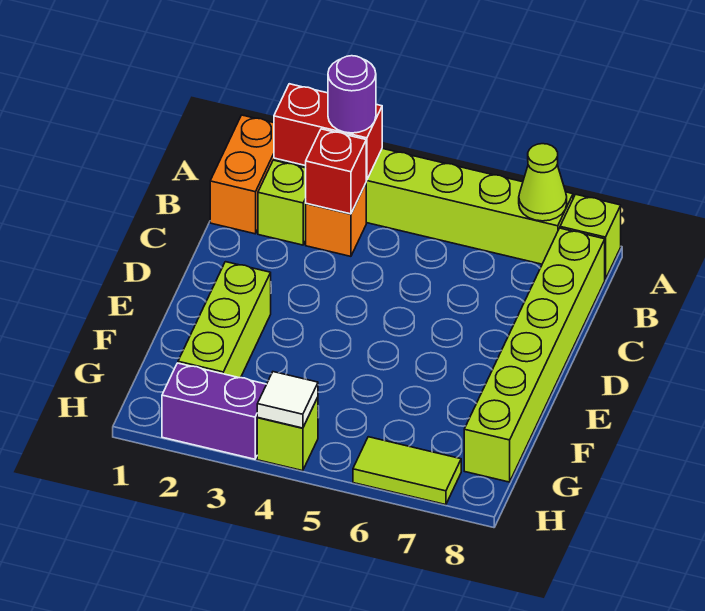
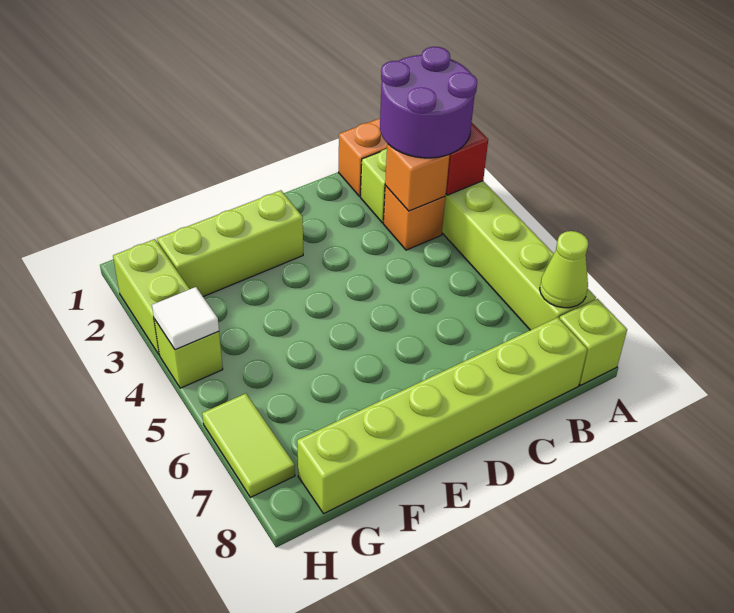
purple round brick A3 level 3 -> purple round brick A2:B3 level 3
red brick B3 level 2 -> orange brick B3 level 2
purple brick H2:H3 level 1 -> lime brick H2:H3 level 1

